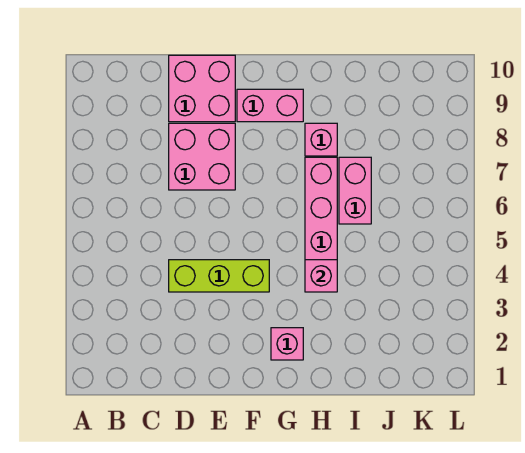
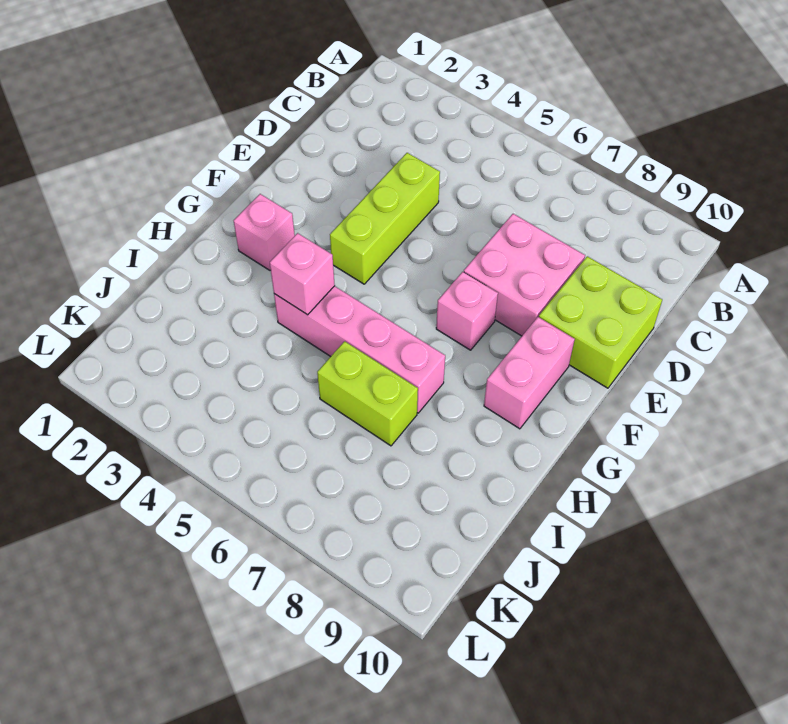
pink brick D9:E10 level 1 -> lime brick D9:E10 level 1
pink brick H8 level 1 -> pink brick F7 level 1
pink brick I6:I7 level 1 -> lime brick I6:I7 level 1

